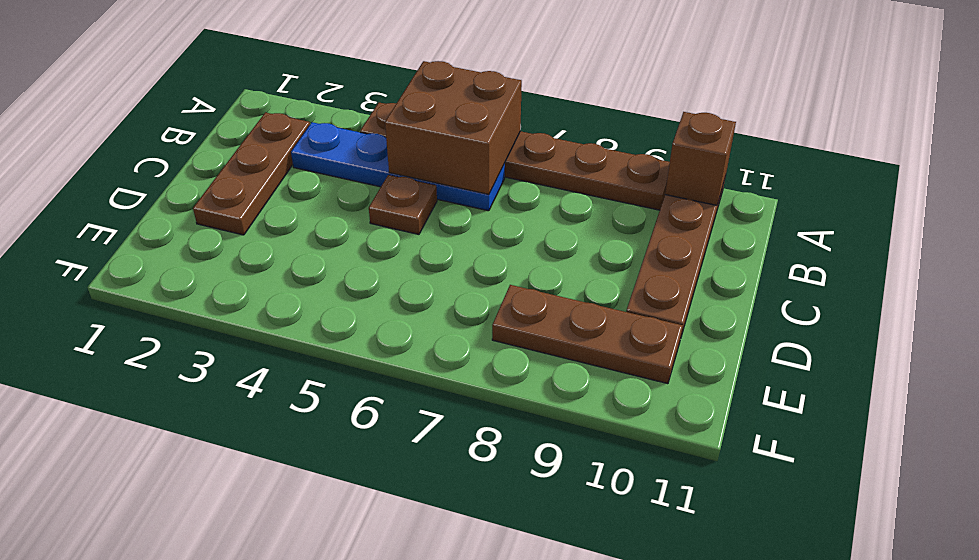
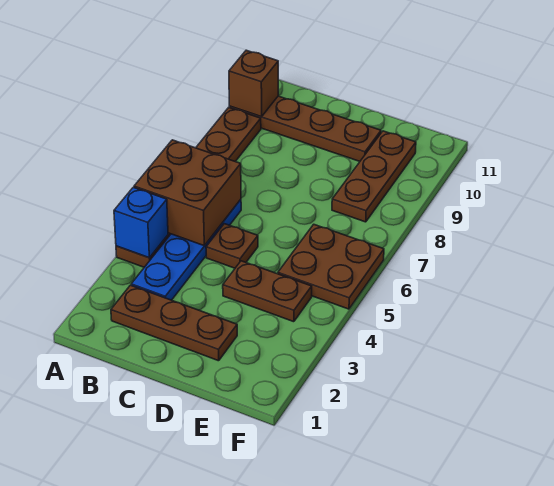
none -> blue brick A4 level 2
none -> brown plate D4:E4 level 1
none -> brown plate E5:F6 level 1

